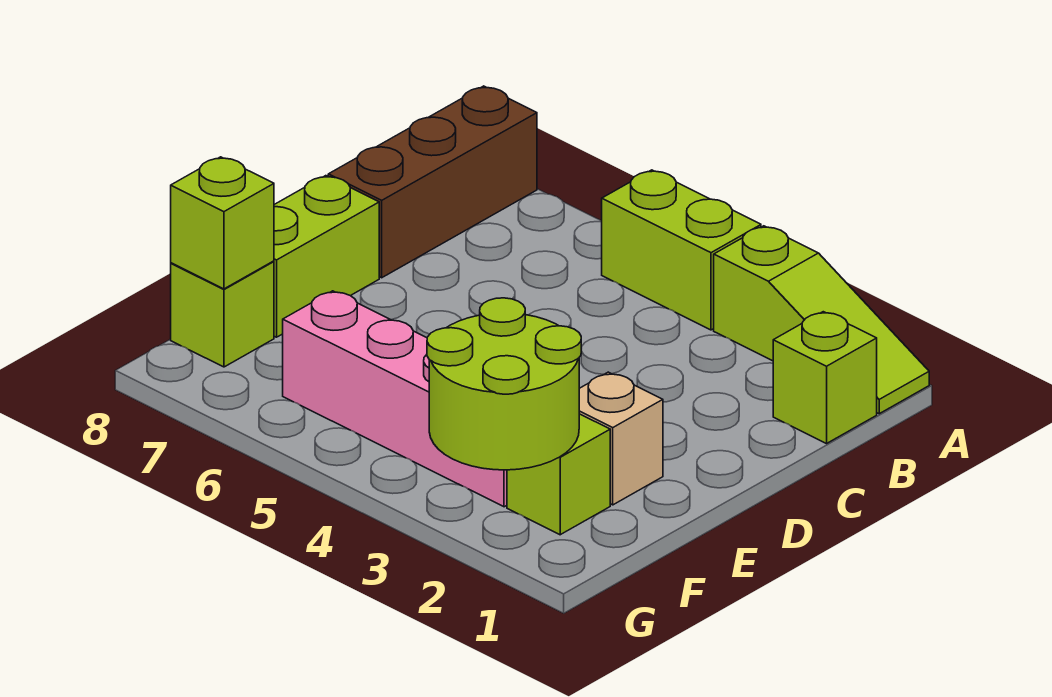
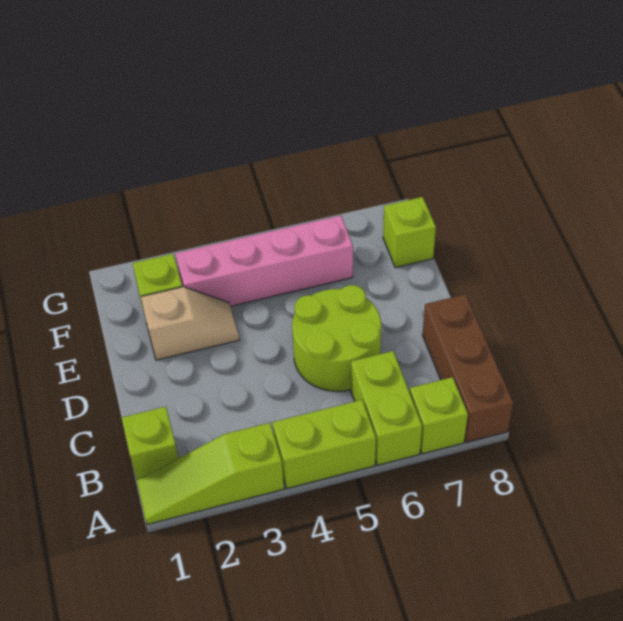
lime brick D8:E8 level 1 -> lime brick A6:B6 level 1
lime round brick F2:G3 level 2 -> lime round brick C5:D6 level 1
lime brick F8 level 2 -> lime brick A7 level 1

